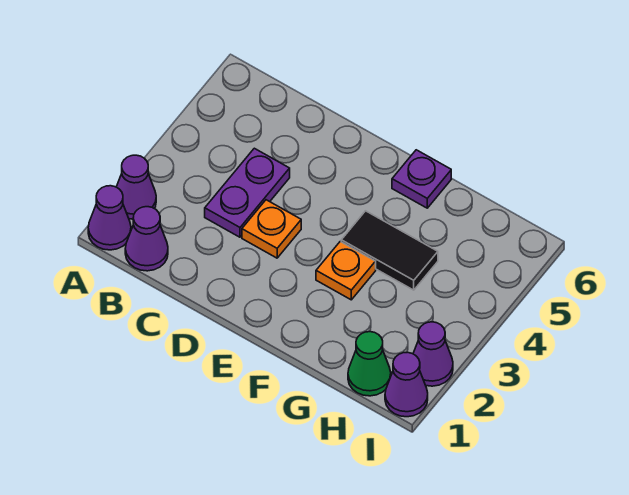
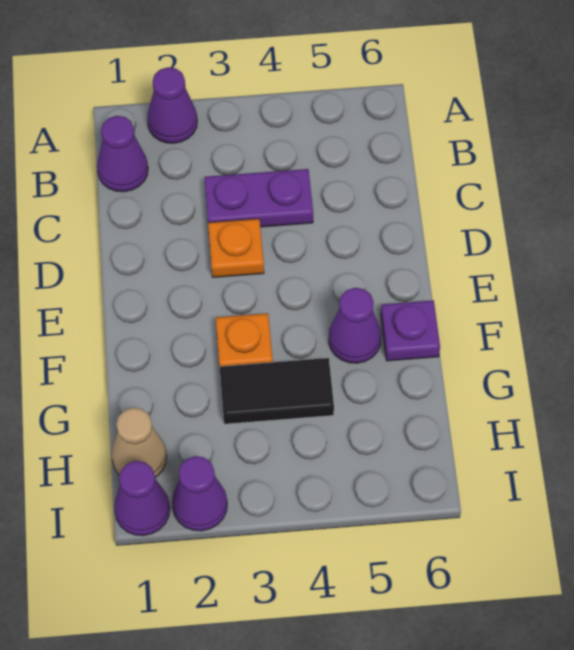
purple cone A1 level 1 -> purple cone F5 level 1
black tile F4:G4 level 1 -> black tile G3:G4 level 1
green cone H1 level 1 -> tan cone H1 level 1

